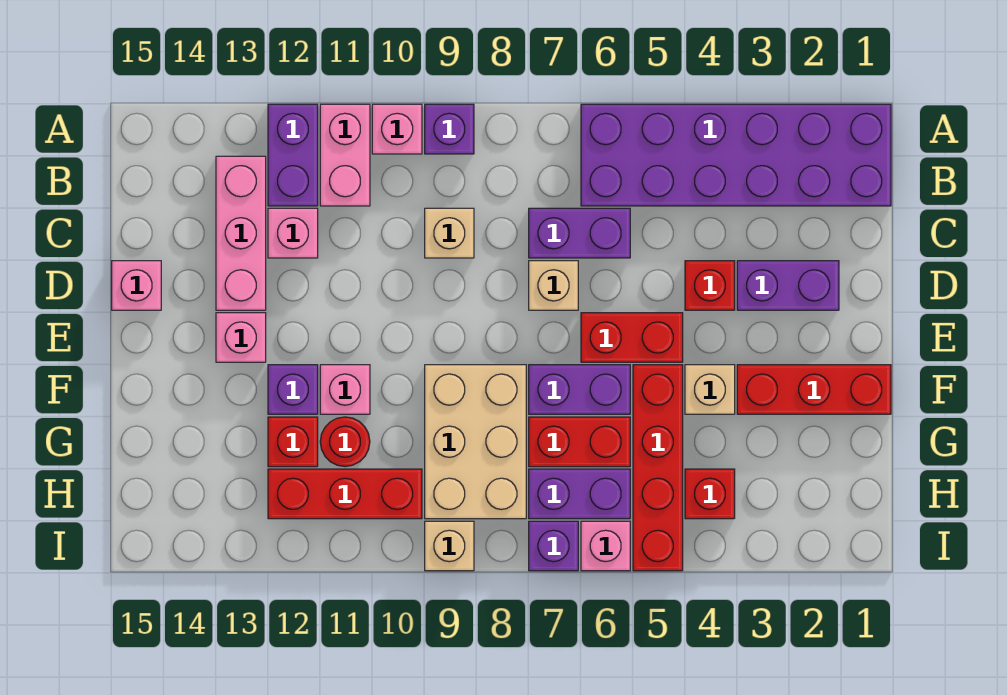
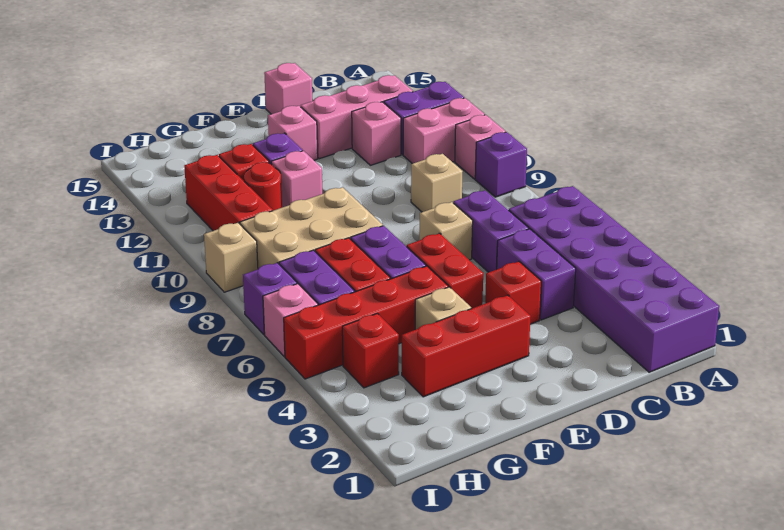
purple brick D2:D3 level 1 -> purple brick C4:C5 level 1
red brick F1:F3 level 1 -> red brick E3:G3 level 1

